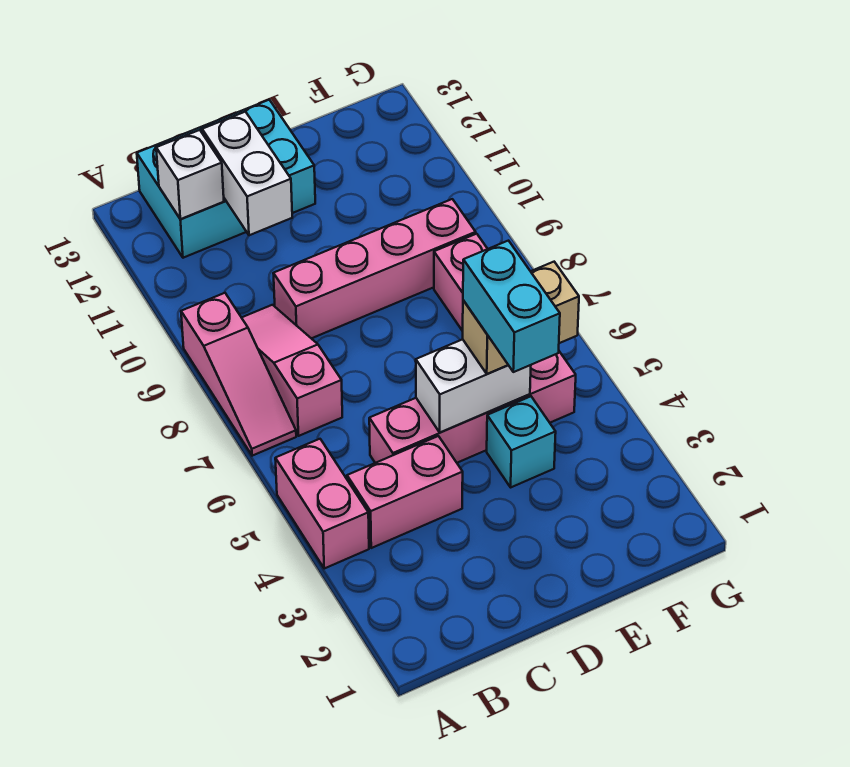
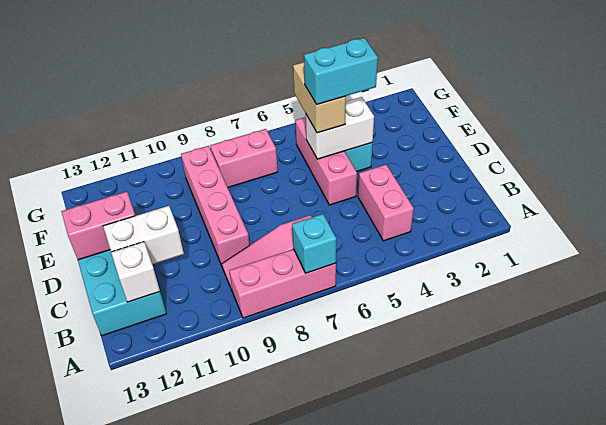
pink brick A4:A5 level 1 -> pink brick D12:D13 level 2
pink slope A7:A9 level 1 top 9 -> pink brick A7:A9 level 1
none -> cyan brick A7 level 2
pink brick C5:F5 level 1 -> pink brick D5:F5 level 1
white brick D5:E5 level 2 -> white brick E4:E5 level 2

